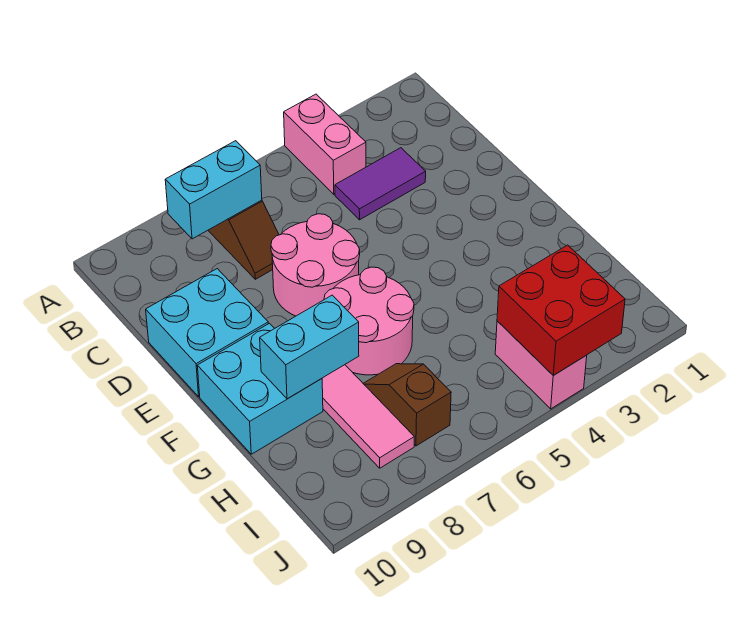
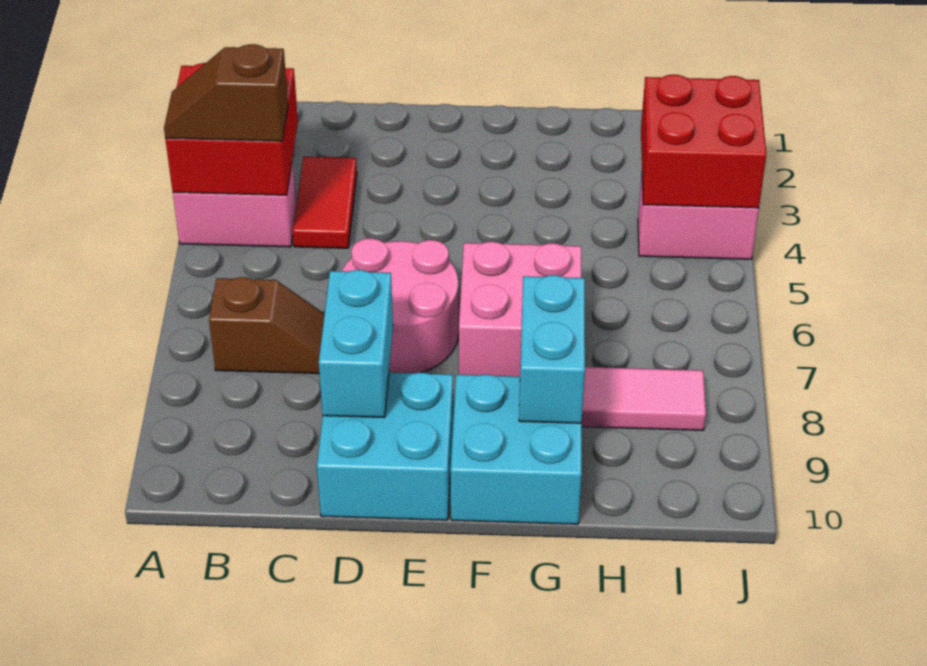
none -> red brick A3:B4 level 2
cyan brick B7:B8 level 2 -> cyan brick D8:D9 level 2
purple tile C3:C4 level 1 -> red tile C3:C4 level 1
pink round brick F6:G7 level 1 -> pink brick F6:G7 level 1
brown slope H7:I7 level 1 top I -> brown slope A4:B4 level 3 top B

